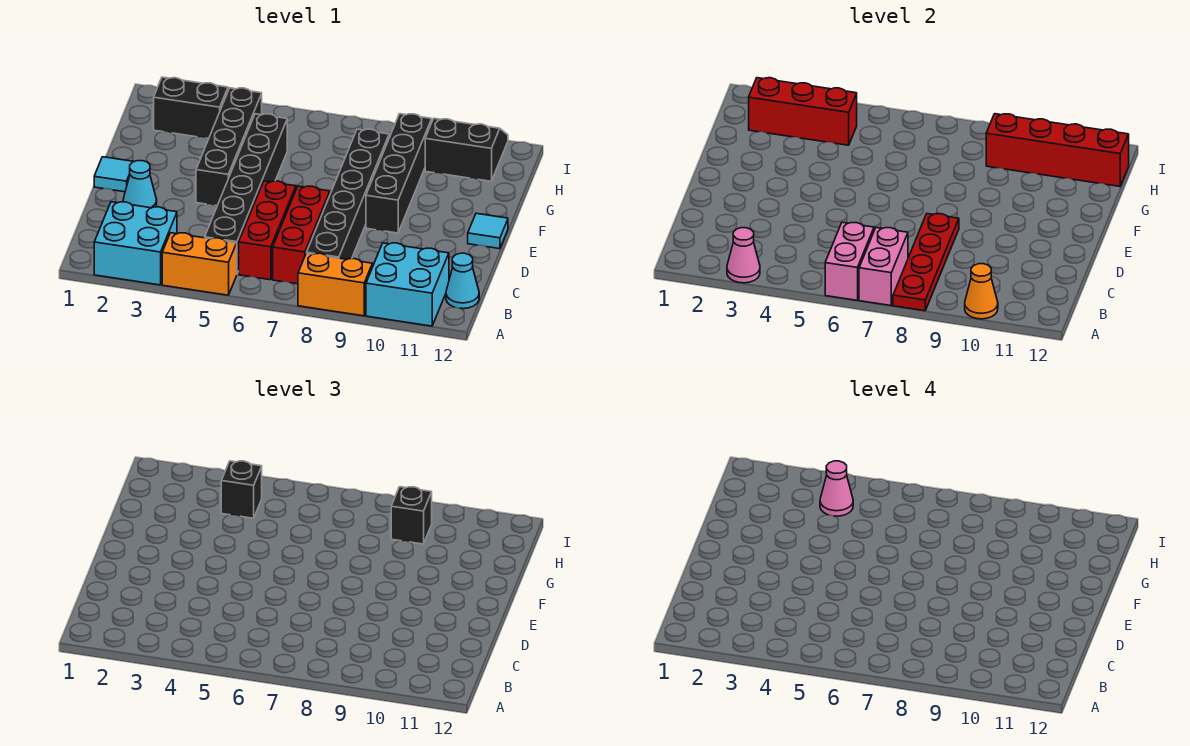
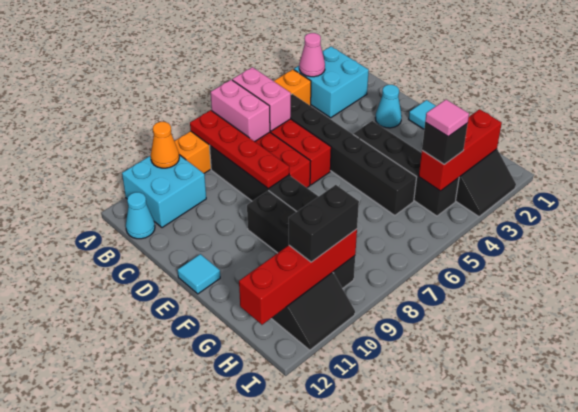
pink cone H4 level 4 -> pink tile H4 level 4
black brick H9 level 3 -> black brick H9:H10 level 3

